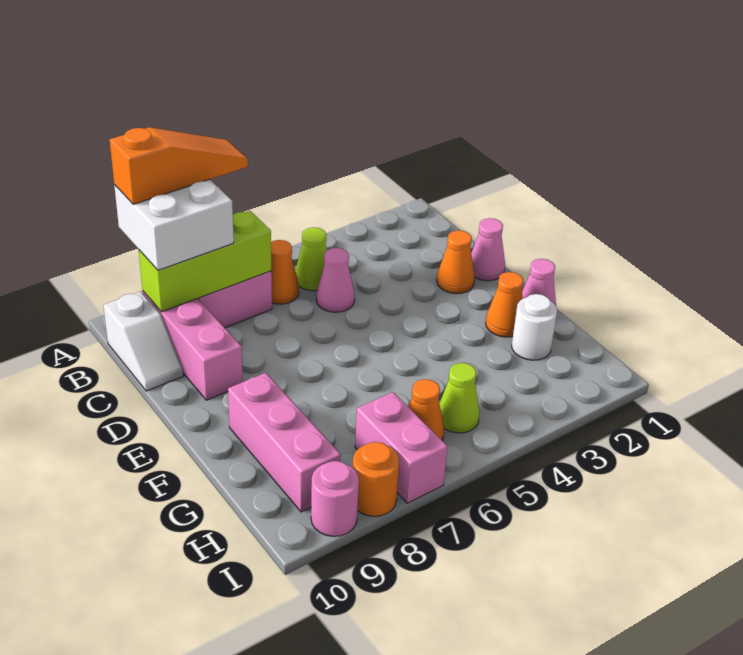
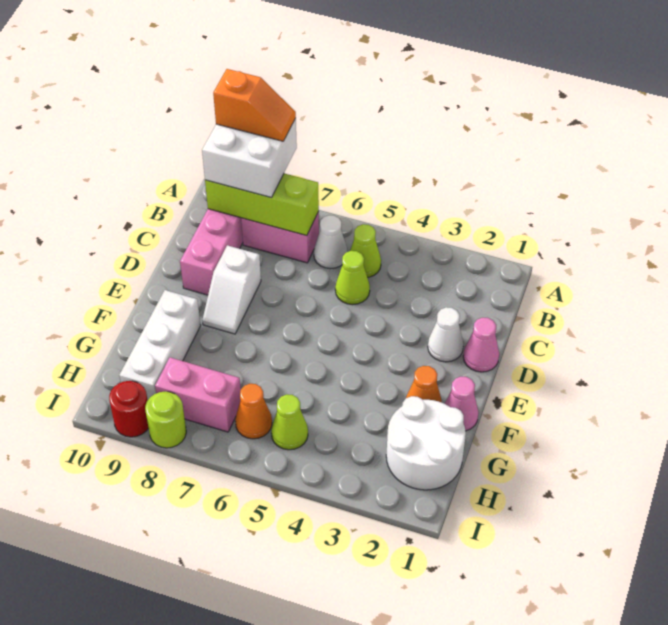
orange slope A7:A9 level 4 top 9 -> orange slope A8:A9 level 4 top 9
orange cone B6 level 1 -> white cone B6 level 1
white slope B10:C10 level 1 top B -> white slope D8:E8 level 1 top D
pink cone C5 level 1 -> lime cone C5 level 1
orange cone D2 level 1 -> white cone D2 level 1
pink brick F9:H9 level 1 -> white brick F9:H9 level 1
white round brick G2 level 1 -> white round brick G1:H2 level 1
pink brick H7:I7 level 1 -> pink brick H7:H8 level 1
orange round brick I8 level 1 -> lime round brick I8 level 1
pink round brick I9 level 1 -> red round brick I9 level 1

